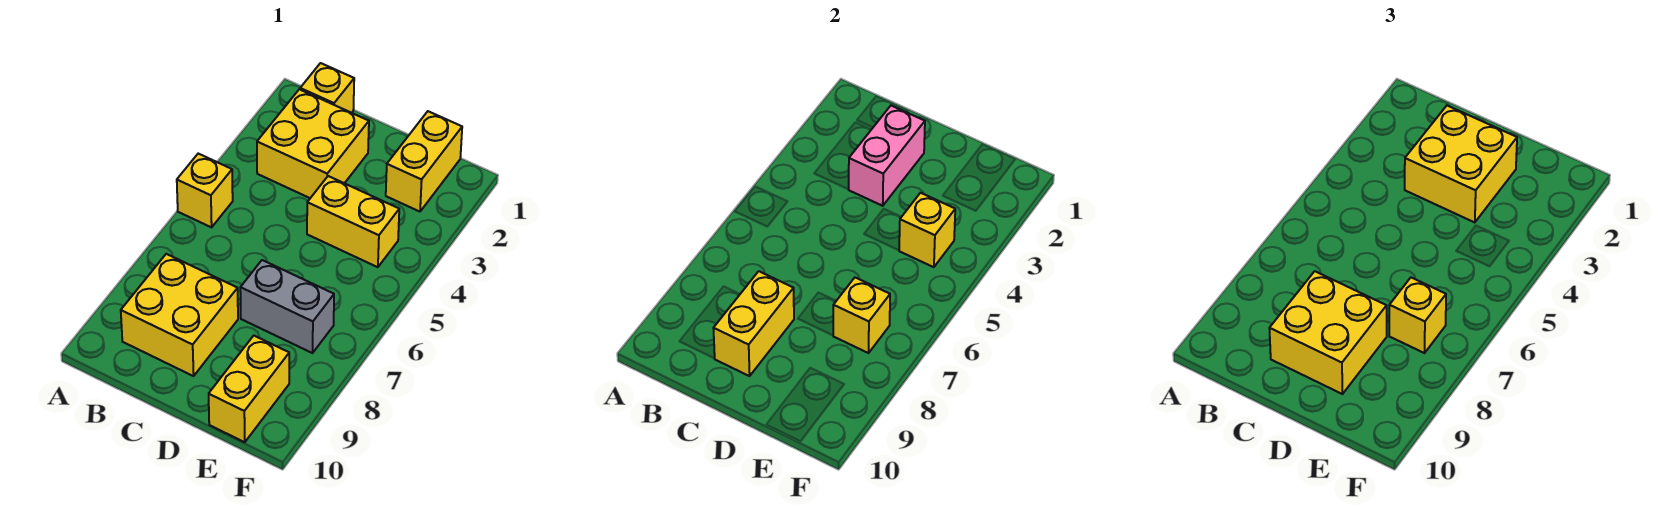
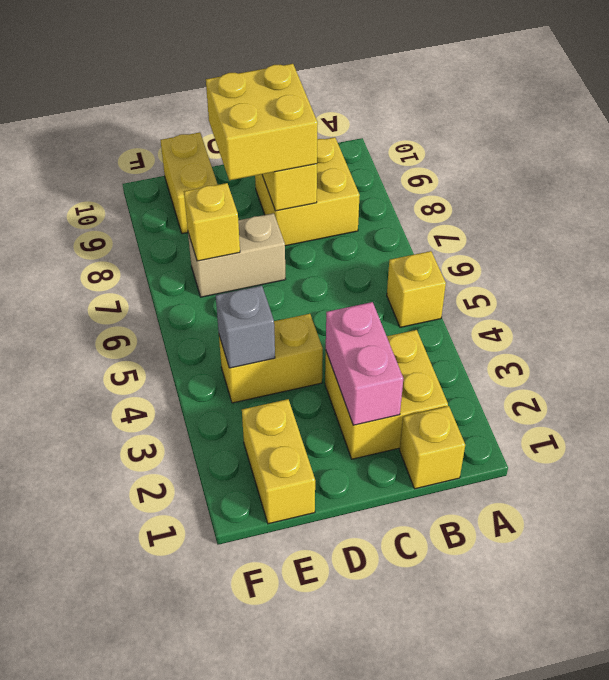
yellow brick C2:D3 level 3 -> none
grey brick D7:E7 level 1 -> tan brick D7:E7 level 1
yellow brick E4 level 2 -> grey brick E4 level 2
yellow brick E7 level 3 -> none

